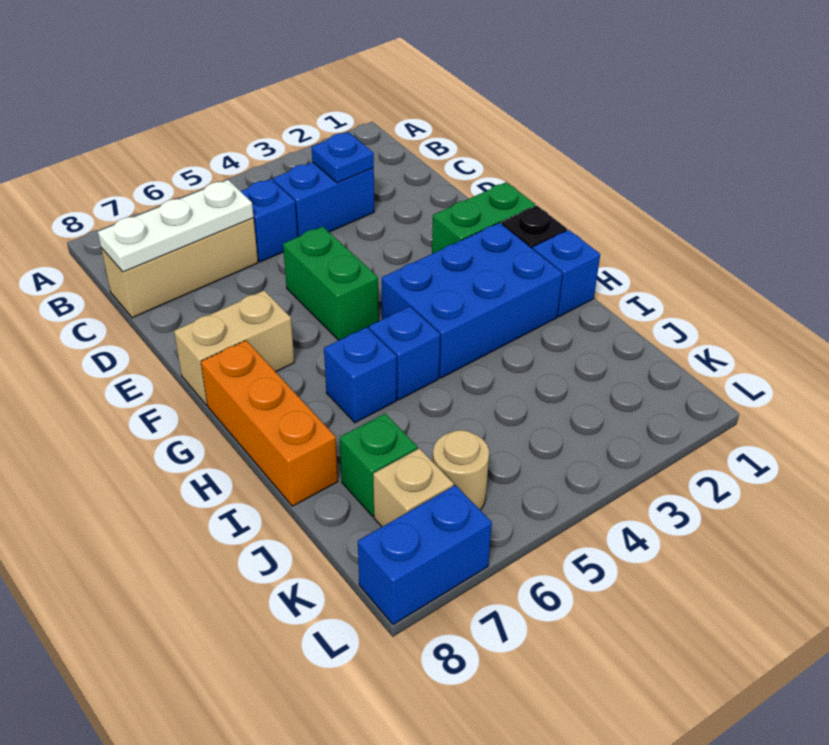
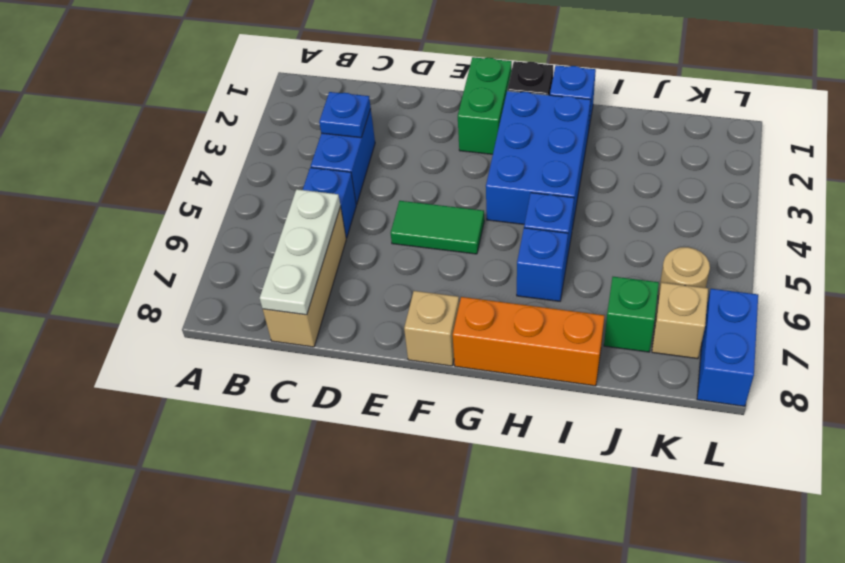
green brick E5:F5 level 1 -> green tile E5:F5 level 1
tan brick F7:F8 level 1 -> tan brick F8 level 1

